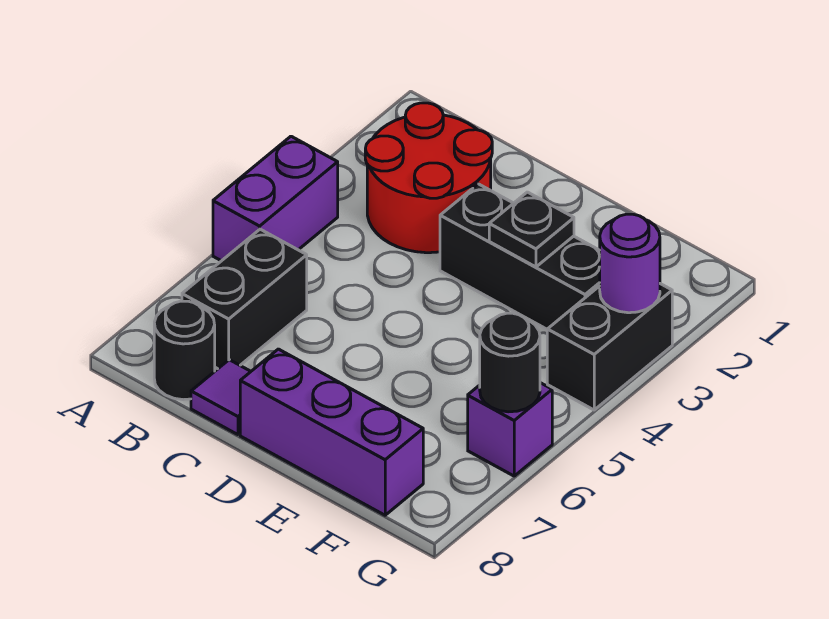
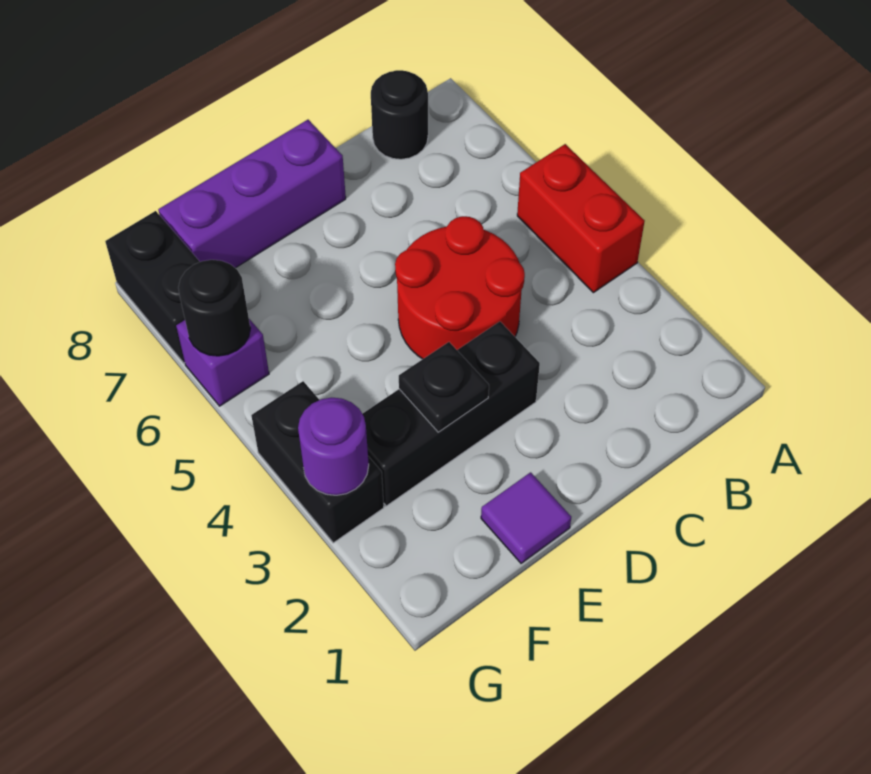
purple brick A4:A5 level 1 -> red brick A4:A5 level 1
red round brick B2:C3 level 1 -> red round brick C4:D5 level 1
black brick B6:B7 level 1 -> black brick G7:G8 level 1
purple tile C8 level 1 -> purple tile E1 level 1

